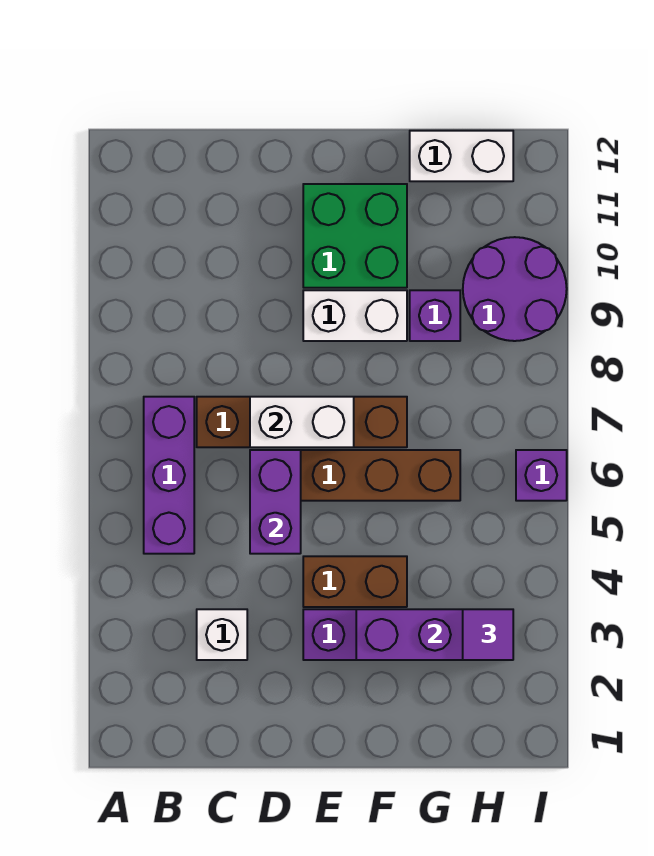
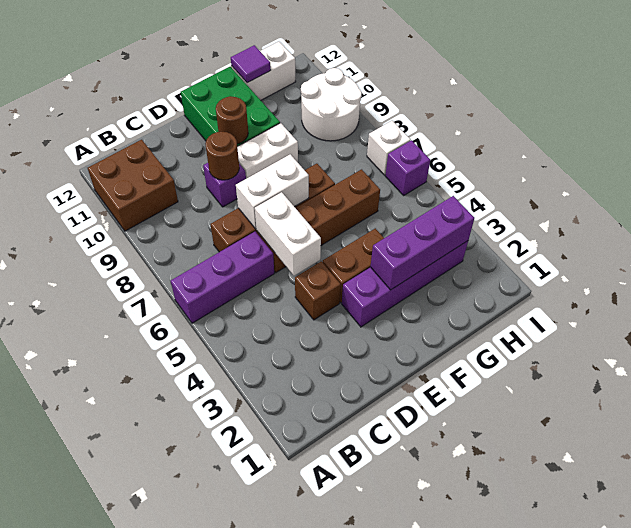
none -> brown brick A10:B11 level 1
purple brick B5:B7 level 1 -> purple brick A6:C6 level 1
white brick C3 level 1 -> white brick I7 level 1
none -> brown brick D4 level 1
purple brick D5:D6 level 2 -> white brick D5:D6 level 2
none -> brown round brick D9 level 2
green brick E10:F11 level 1 -> green brick E10:F12 level 1
none -> brown round brick E10 level 2
purple brick G9 level 1 -> purple brick D9 level 1
purple tile H3 level 3 -> purple tile G12 level 2
purple round brick H9:I10 level 1 -> white round brick H9:I10 level 1

